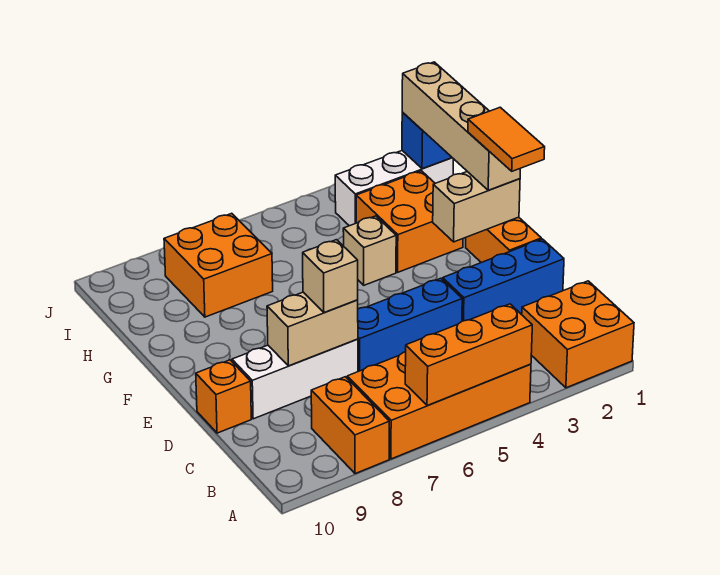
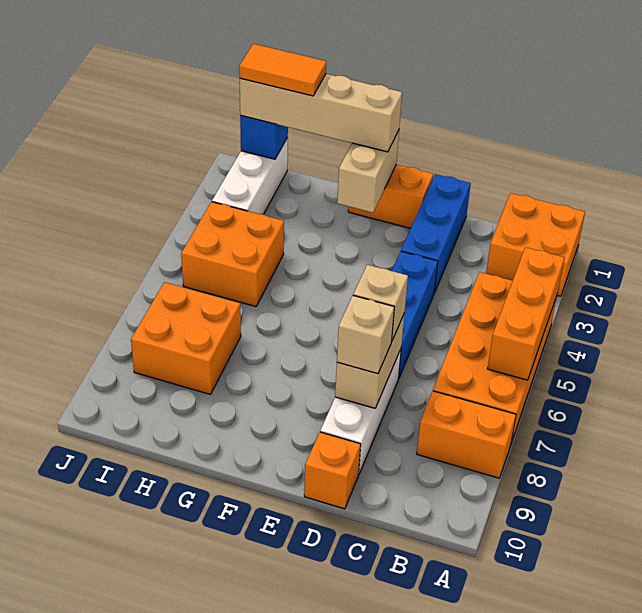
orange tile E1:F1 level 4 -> orange tile H1:I1 level 4
orange brick G2:H3 level 1 -> orange brick H4:I5 level 1
tan brick G4 level 1 -> tan brick D8 level 3

